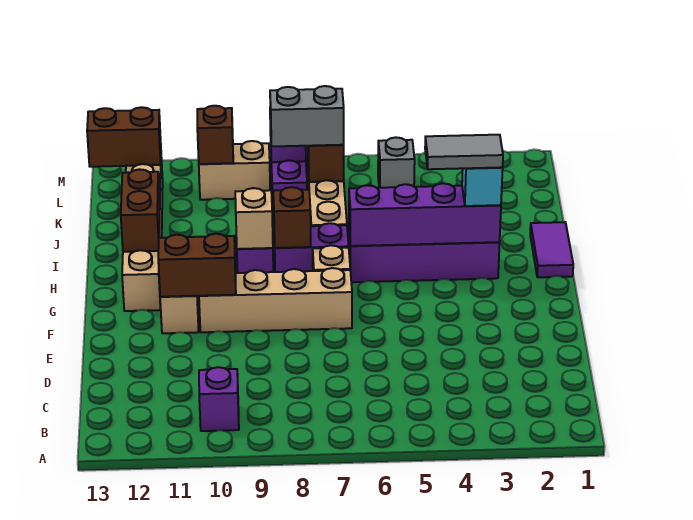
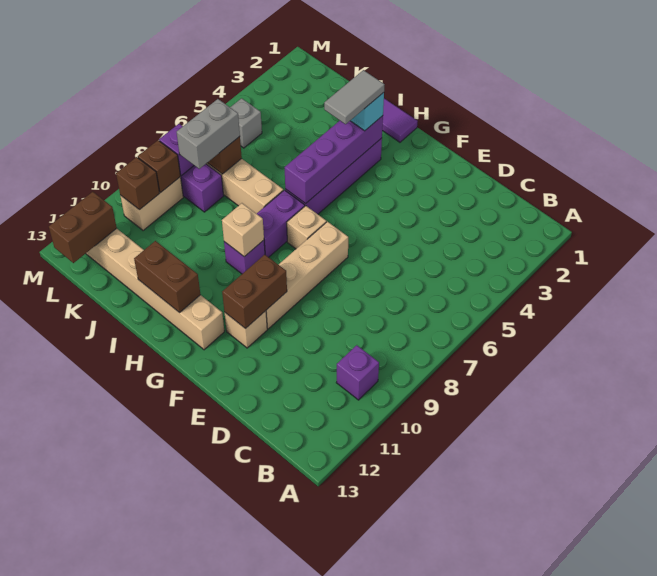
brown brick H8 level 2 -> brown brick L9 level 2

